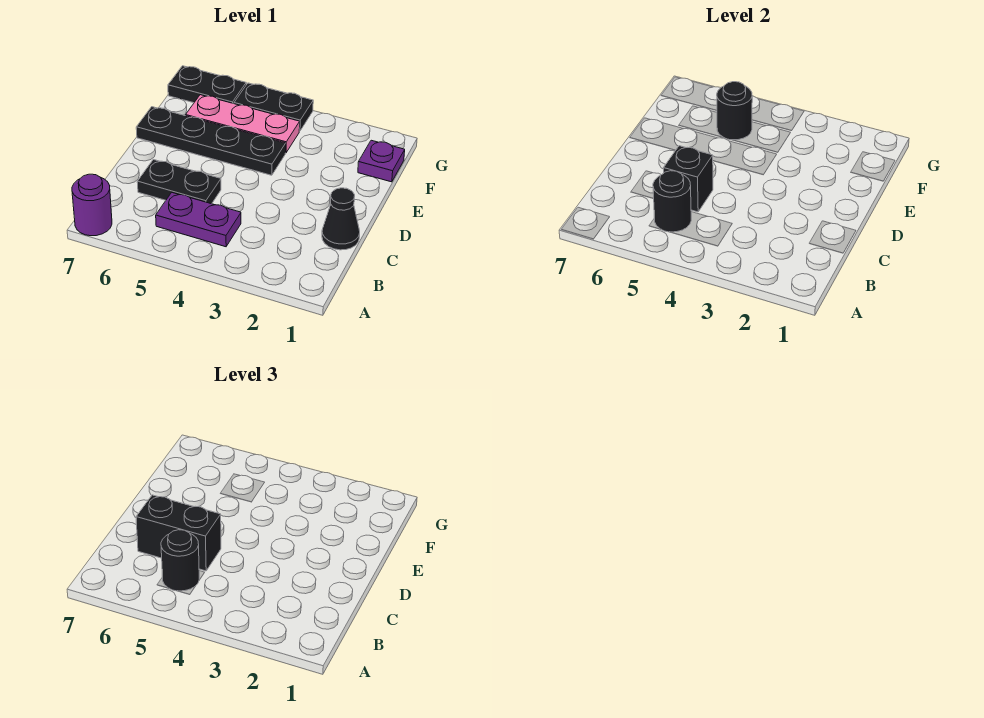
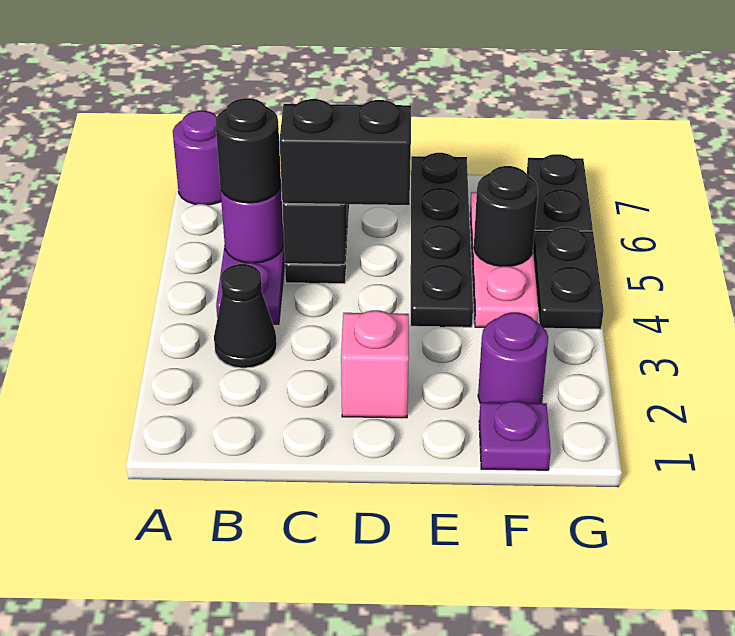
black round brick B5 level 2 -> purple round brick B5 level 2
black cone C1 level 1 -> black cone B3 level 1
black brick C5:C6 level 3 -> black brick C5:D5 level 3
none -> pink brick D2 level 1
none -> purple round brick F2 level 1

